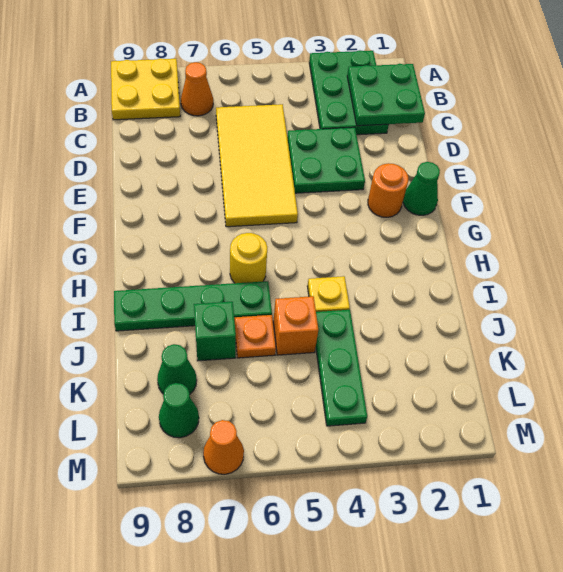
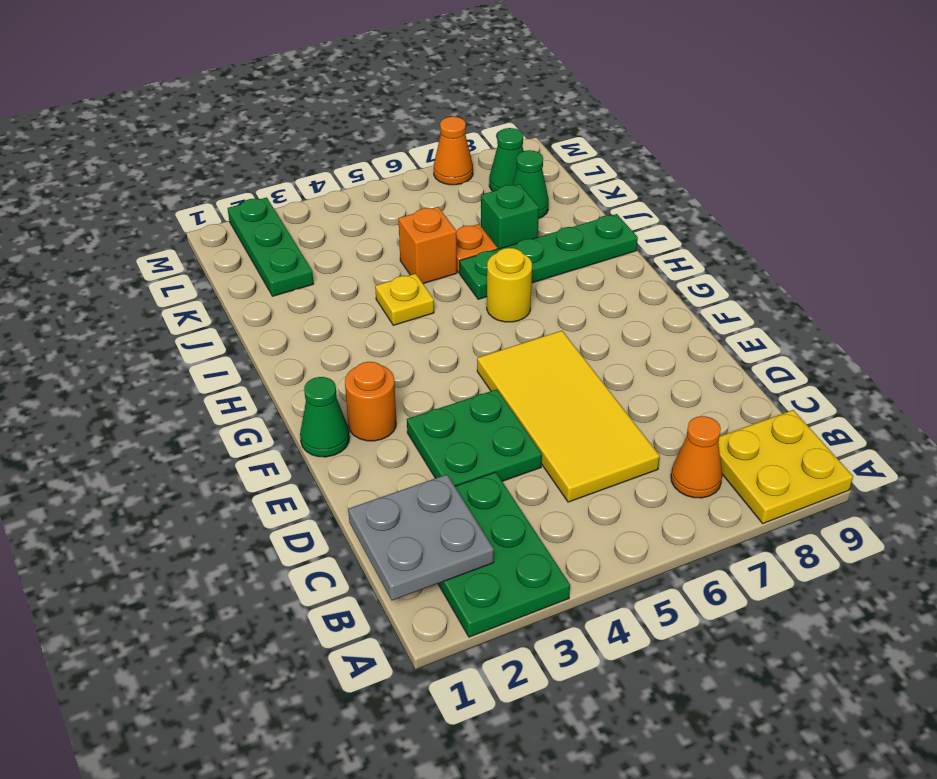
green plate B1:C2 level 2 -> grey plate B1:C2 level 2
green plate J4:L4 level 1 -> green plate K2:M2 level 1

